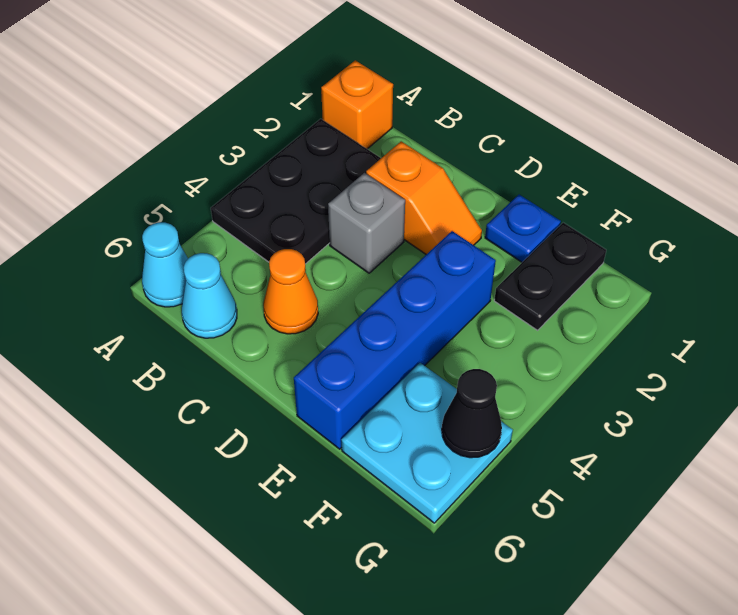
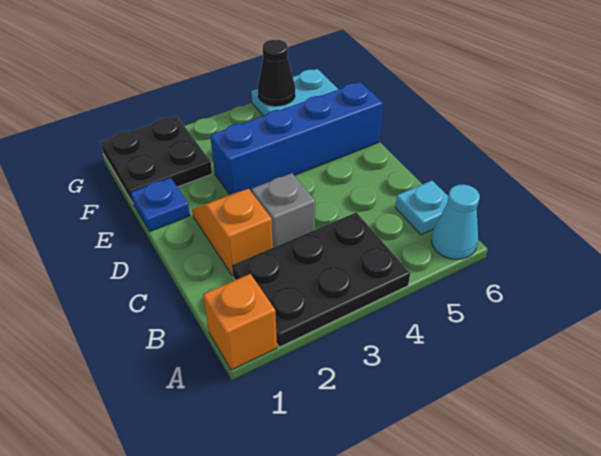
cyan cone B6 level 1 -> cyan plate B6 level 1
orange cone C5 level 1 -> none
black plate F1:F2 level 1 -> black plate F1:G2 level 1

